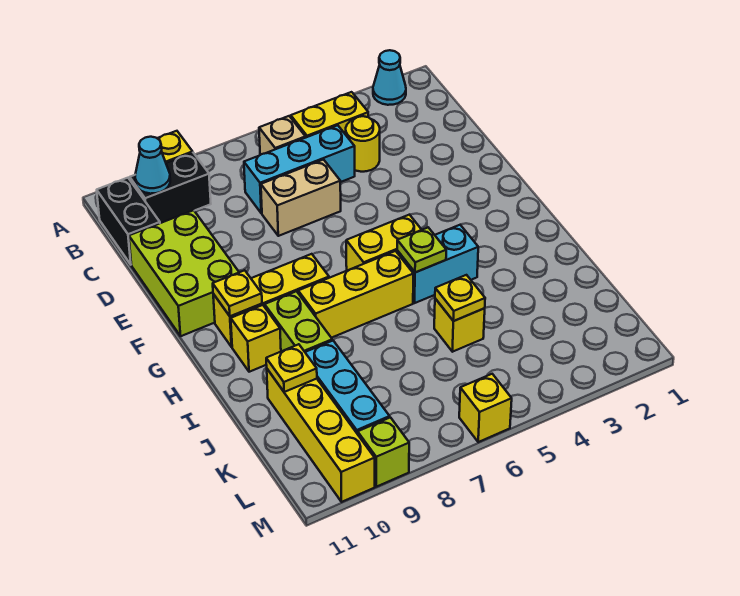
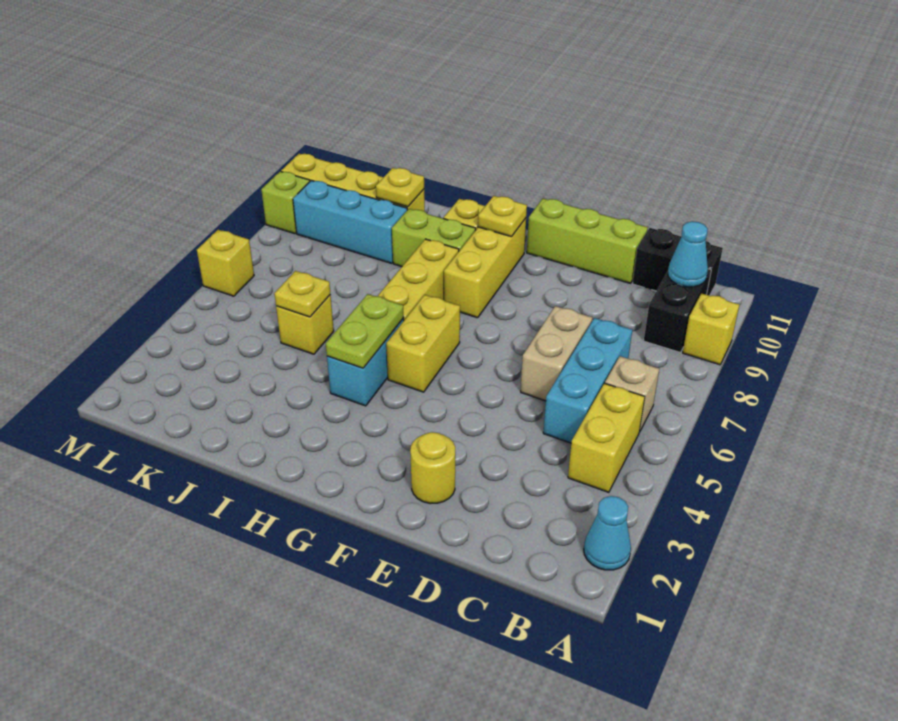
yellow round brick C4 level 1 -> yellow round brick E2 level 1
lime brick D10:F11 level 1 -> lime brick D11:F11 level 1
lime plate H5 level 2 -> lime plate H4:H5 level 2

